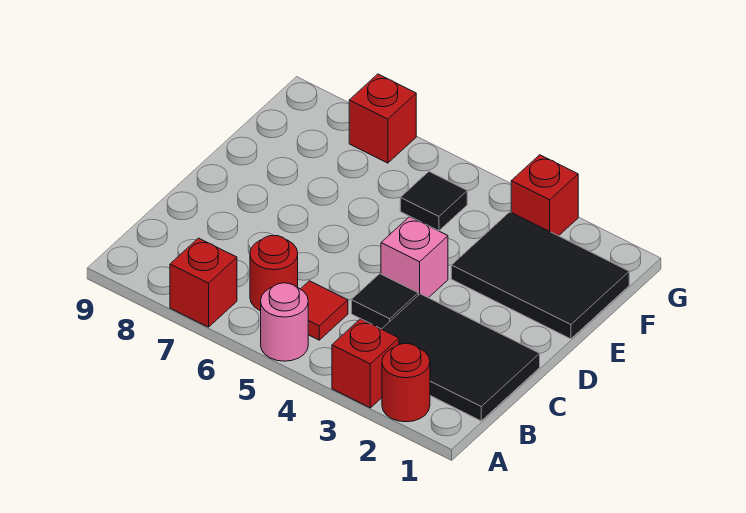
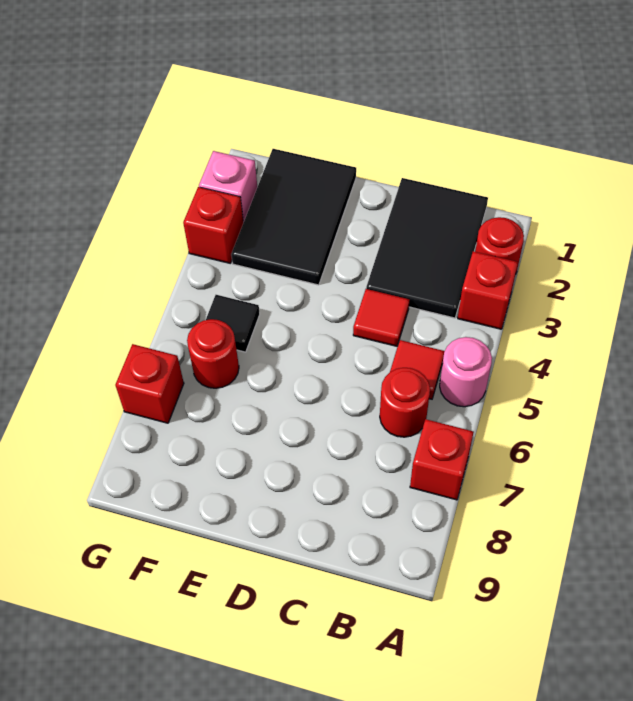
black tile C4 level 1 -> red tile C4 level 1
pink brick D4 level 1 -> pink brick G2 level 1
none -> red round brick F6 level 1

